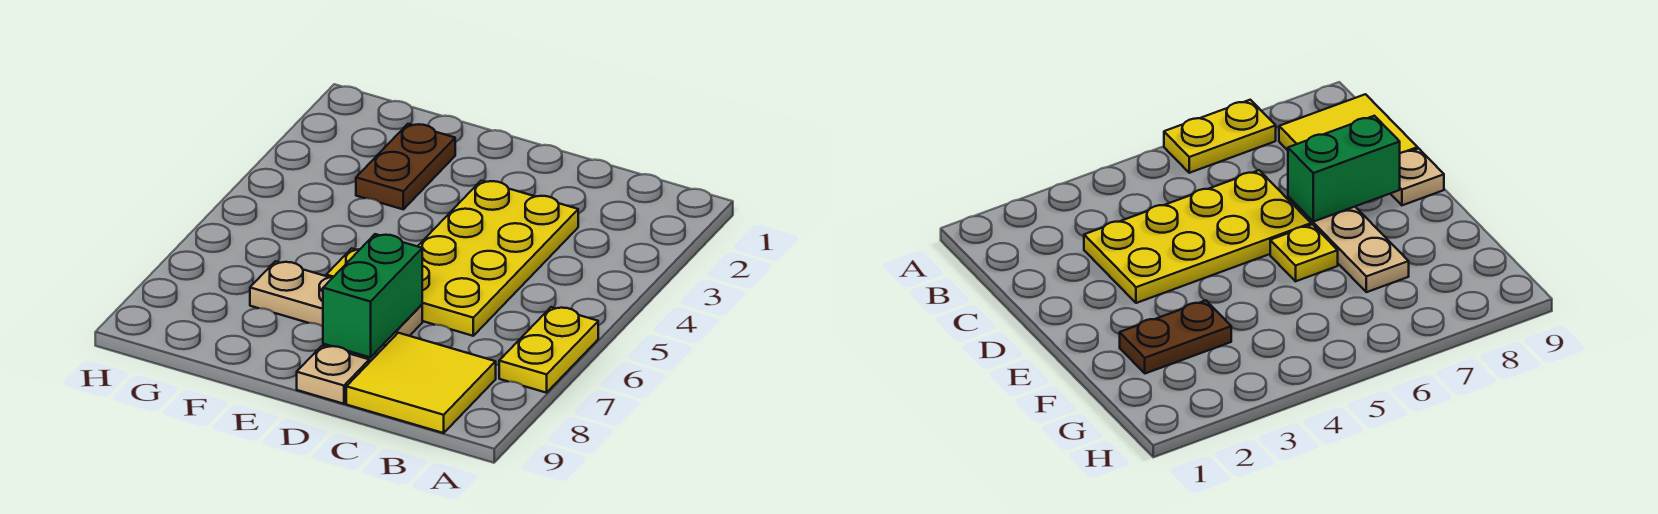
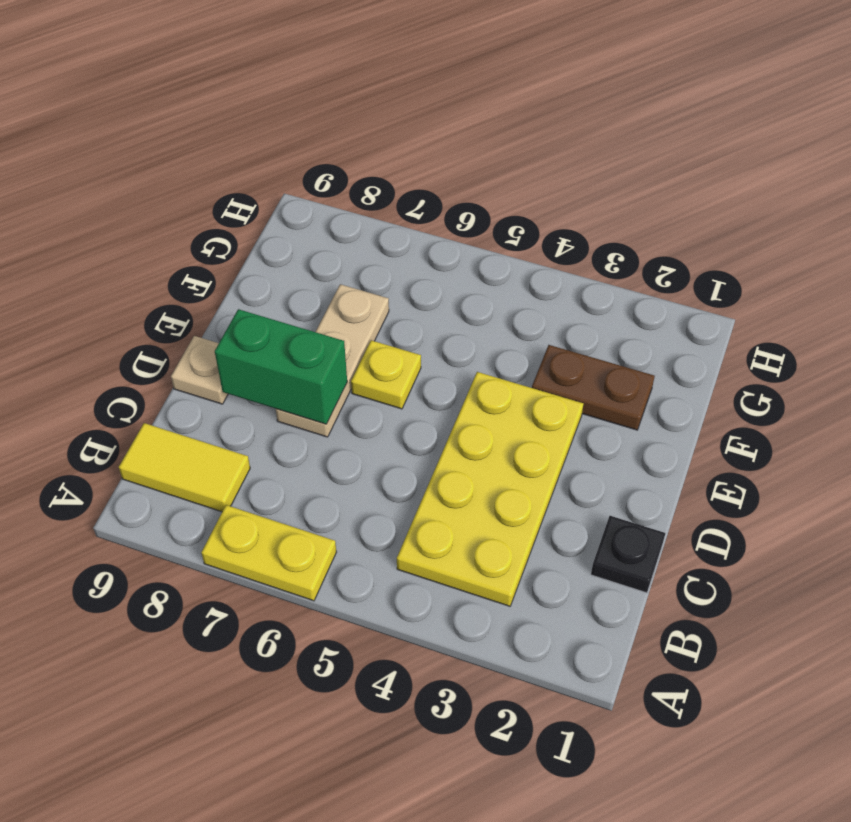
yellow tile B8:C9 level 1 -> yellow tile B8:B9 level 1
none -> black plate C1 level 1
yellow plate C3:D6 level 1 -> yellow plate B3:E4 level 1

